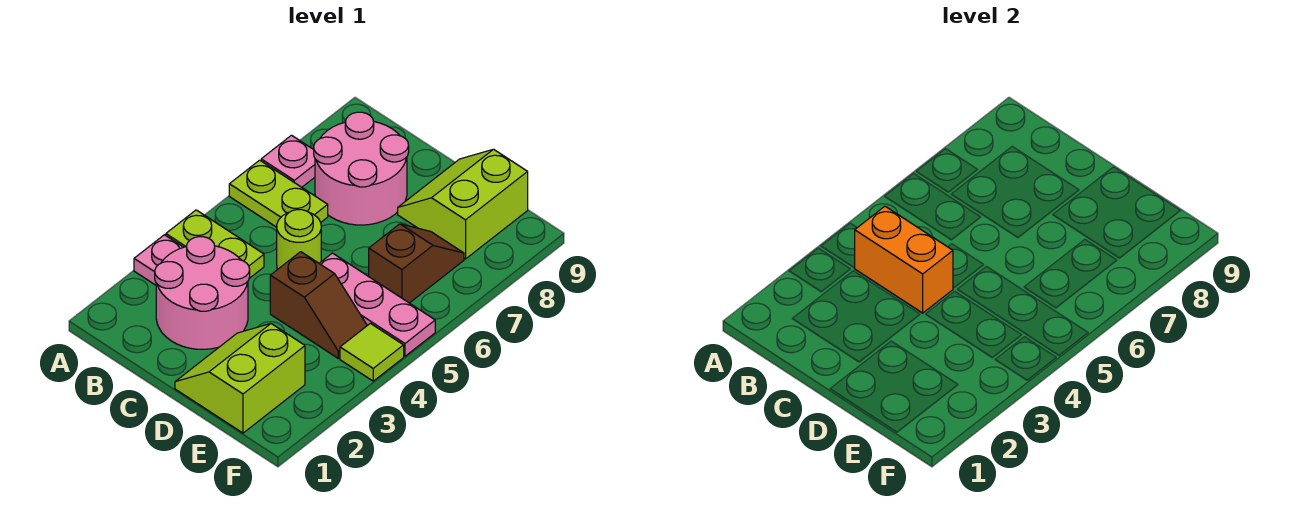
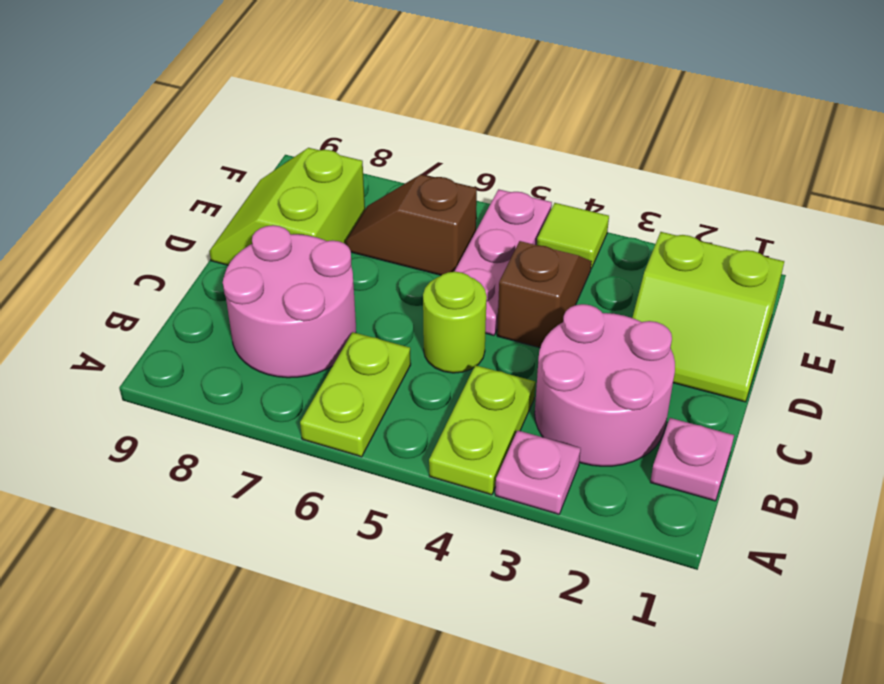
pink plate A7 level 1 -> pink plate B1 level 1
orange brick B4:C4 level 2 -> none
lime slope D8:E9 level 1 top E -> lime slope D8:E9 level 1 top 8

